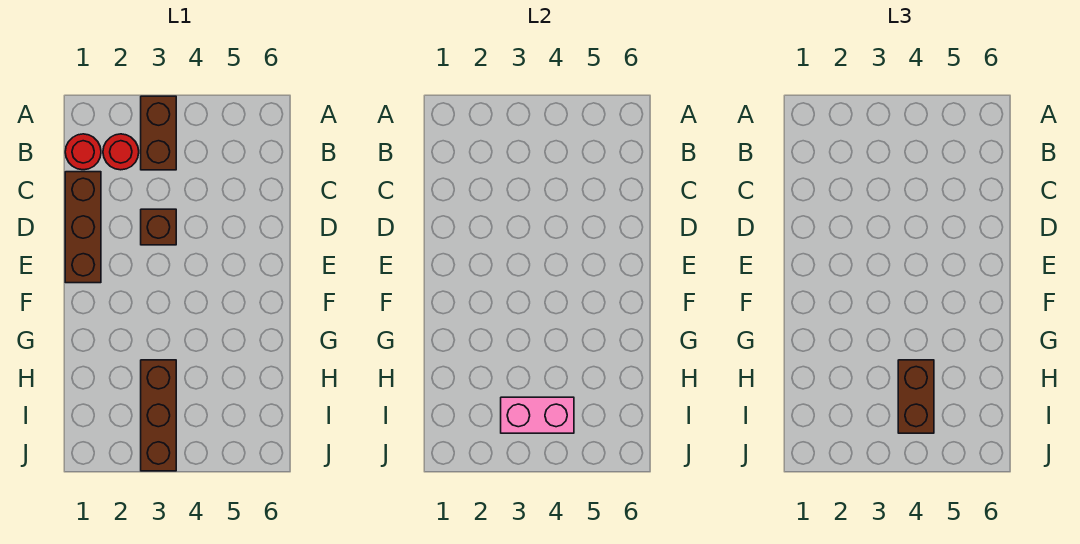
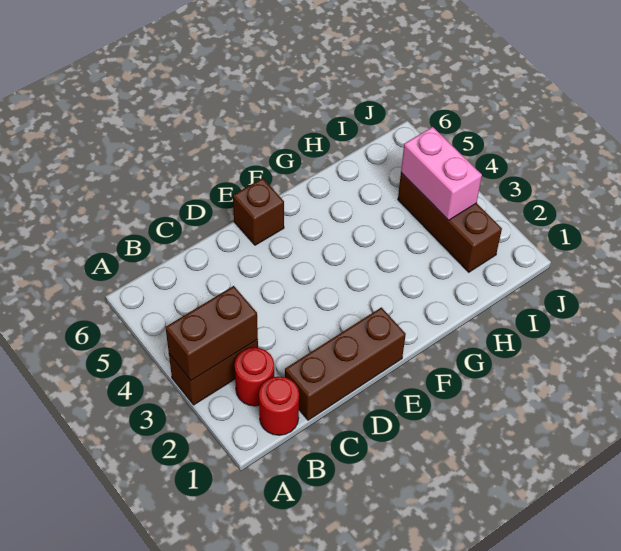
brown brick D3 level 1 -> brown brick E6 level 1
brown brick H3:J3 level 1 -> brown brick I2:I4 level 1
brown brick H4:I4 level 3 -> brown brick A3:B3 level 2

